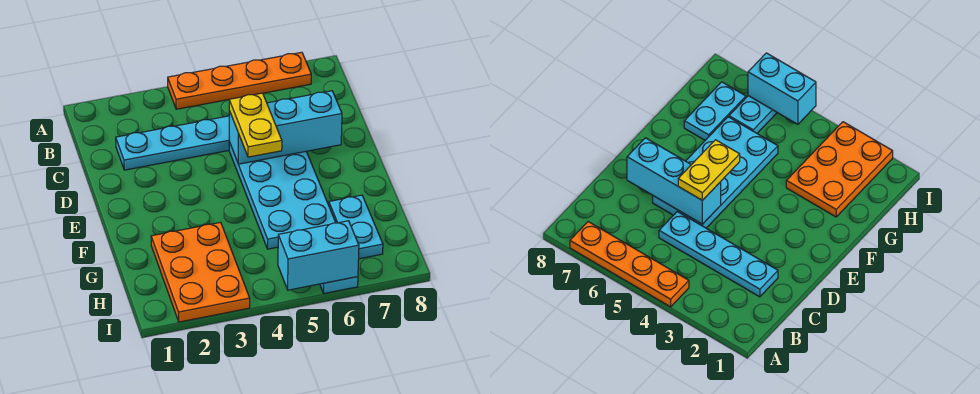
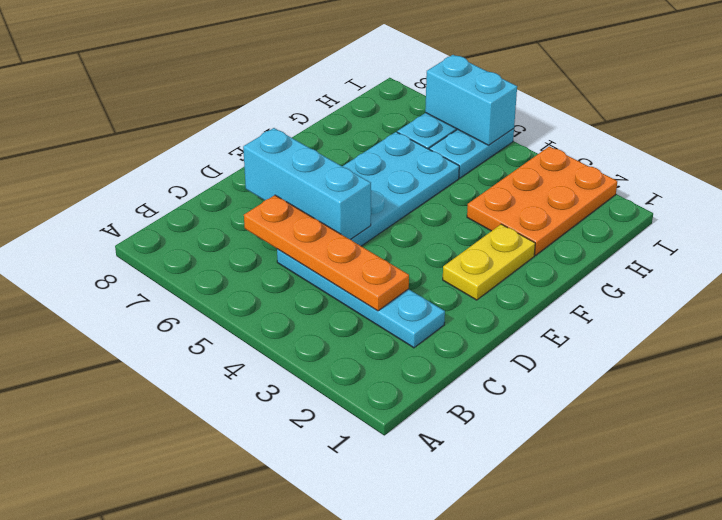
orange plate A4:A7 level 1 -> orange plate C3:C6 level 2
yellow plate D5:E5 level 3 -> yellow plate E2:F2 level 1
cyan plate G7:H7 level 1 -> cyan plate H5:I5 level 1

